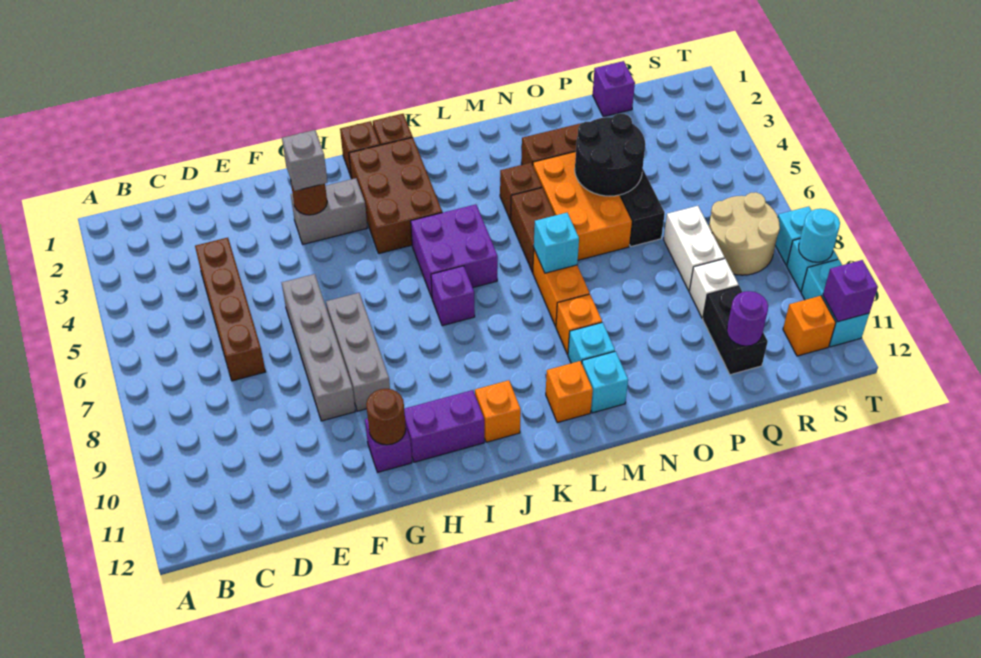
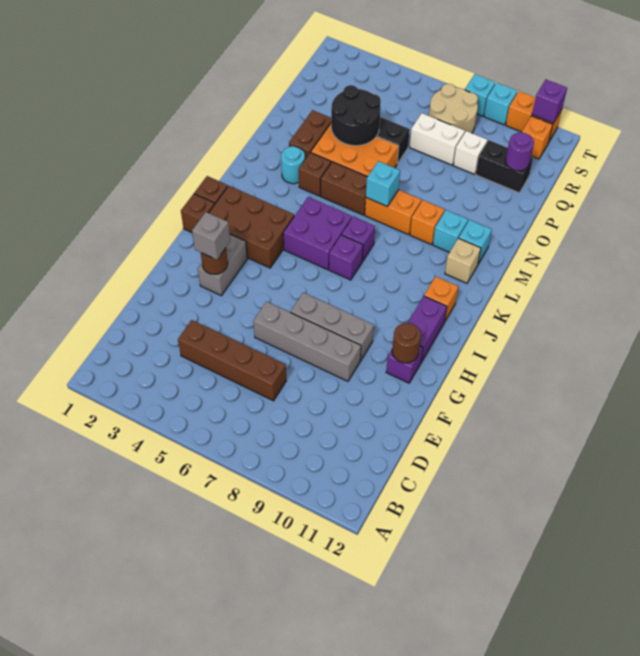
orange brick L11 level 1 -> tan brick L11 level 1
purple brick Q1 level 1 -> purple brick K7 level 1
cyan round brick T9 level 2 -> cyan round brick M3 level 1
cyan brick T10:T11 level 1 -> orange brick T10:T11 level 1

